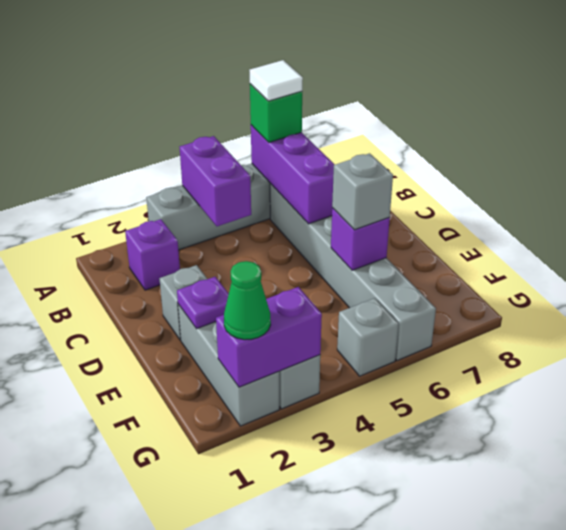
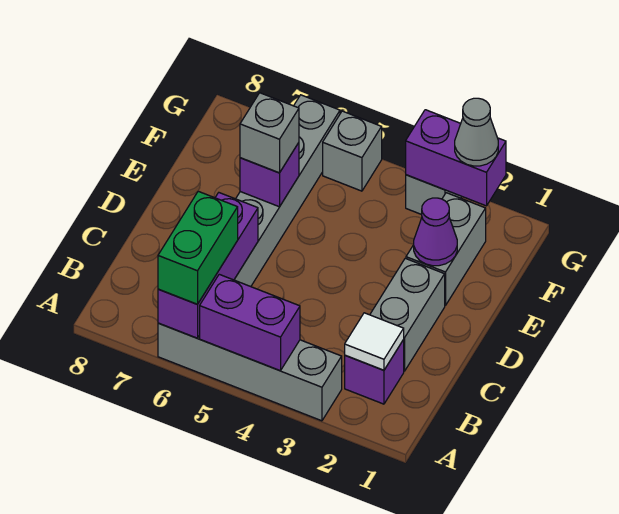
purple brick A4:B4 level 2 -> purple brick A4:A5 level 2
green brick A6 level 3 -> green brick A6:B6 level 3
white tile A6 level 4 -> white tile B2 level 2
grey brick D2 level 1 -> grey brick C2:D2 level 1
grey brick E2:G2 level 1 -> grey brick E2:F2 level 1
purple plate E2 level 2 -> purple cone E2 level 2
green cone G2 level 3 -> grey cone G2 level 3

